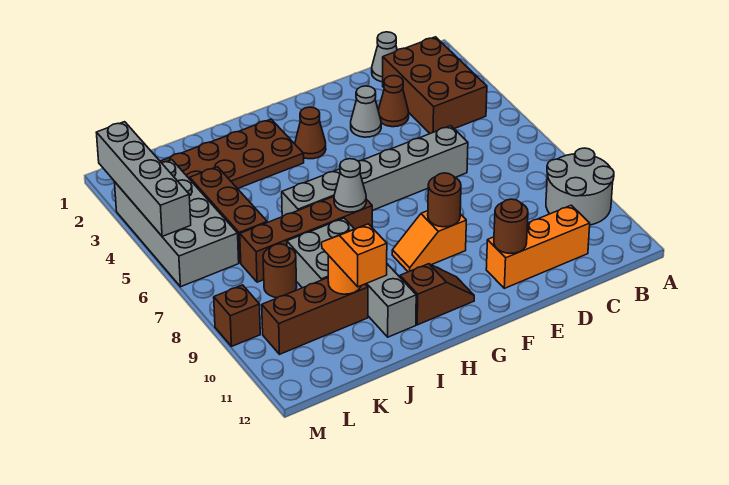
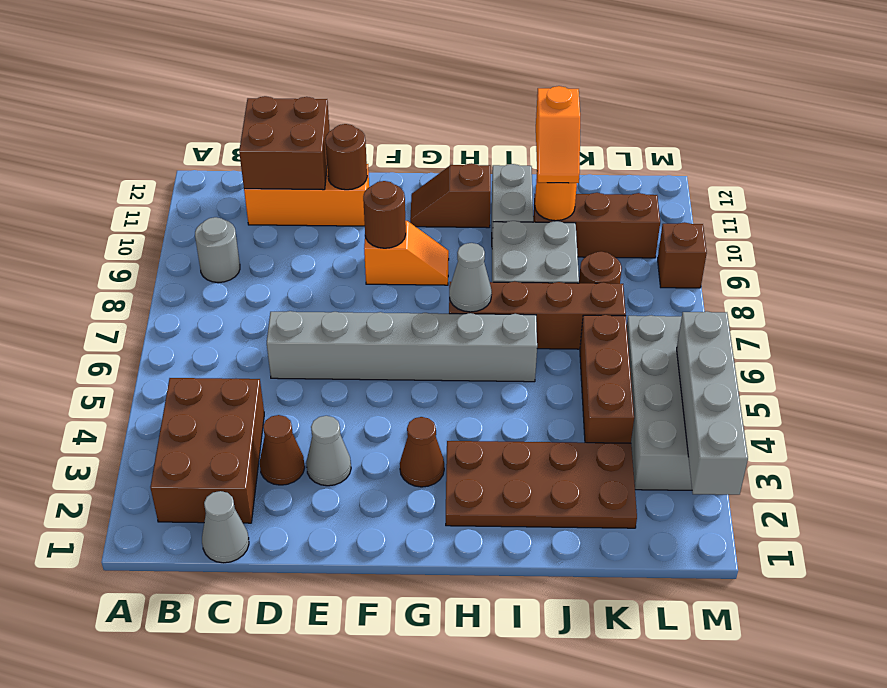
grey round brick A9:B10 level 1 -> grey round brick B9 level 1
none -> brown brick C11:D12 level 2

